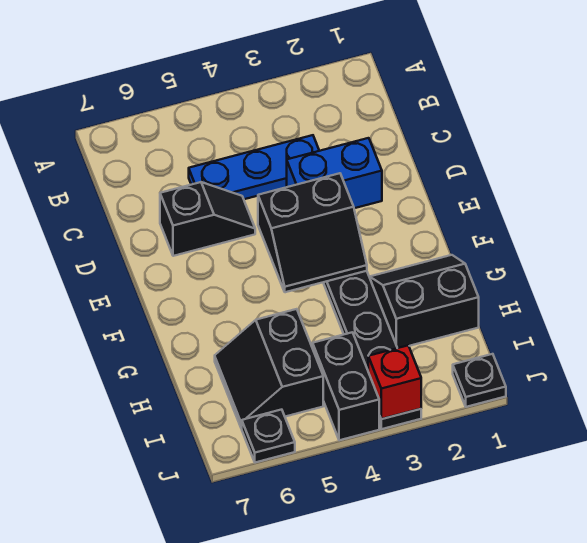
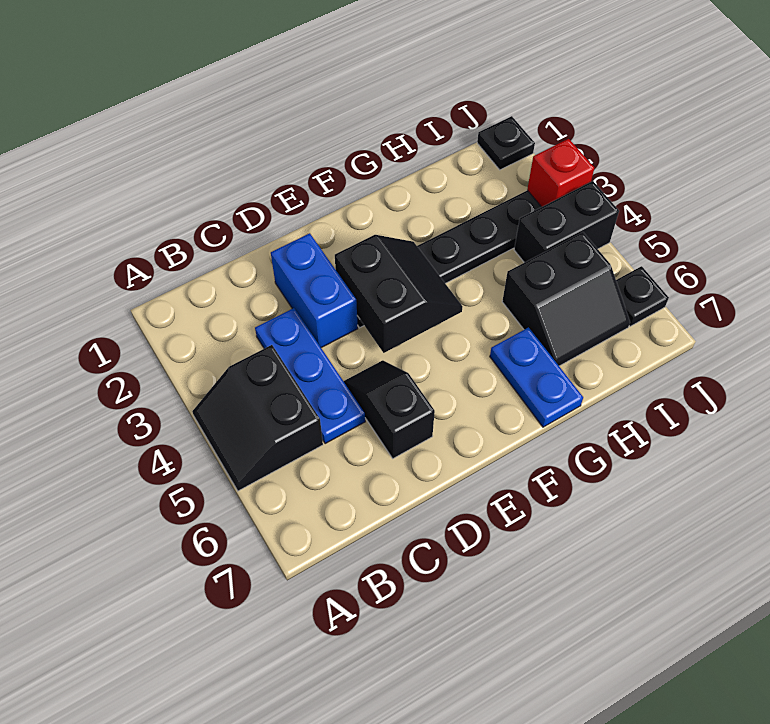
black slope G1:H2 level 1 top H -> black slope A4:B5 level 1 top B
none -> blue plate G6:G7 level 1

